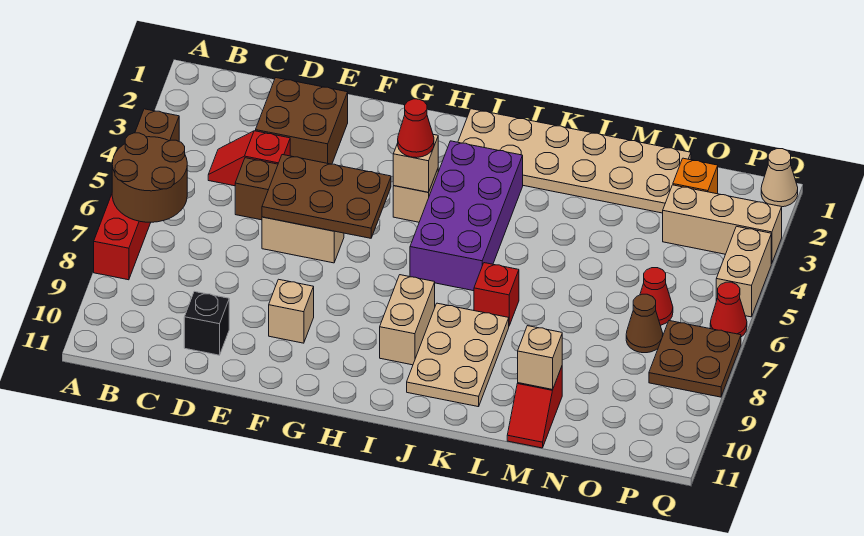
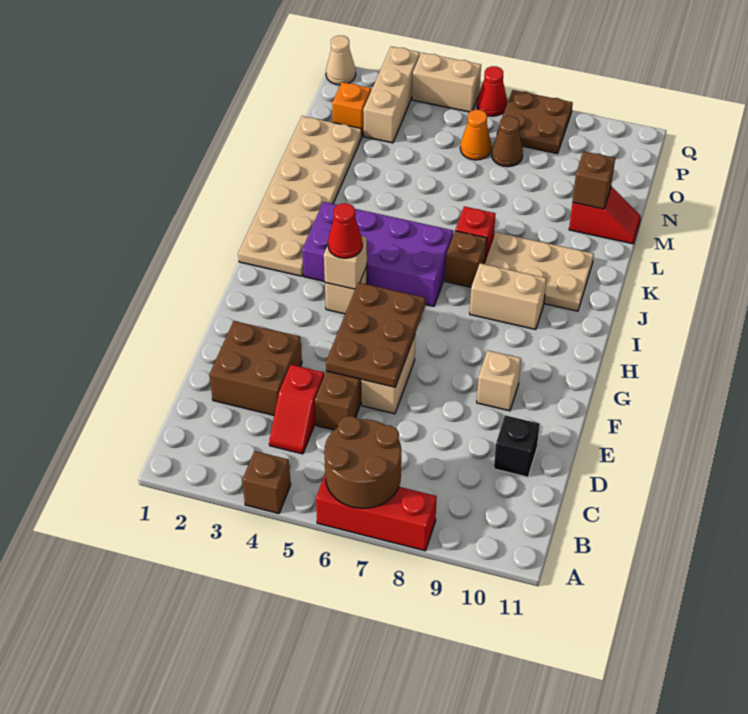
none -> brown brick J7 level 1
tan brick M10 level 2 -> brown brick M10 level 2
red cone O6 level 1 -> orange cone O6 level 1

